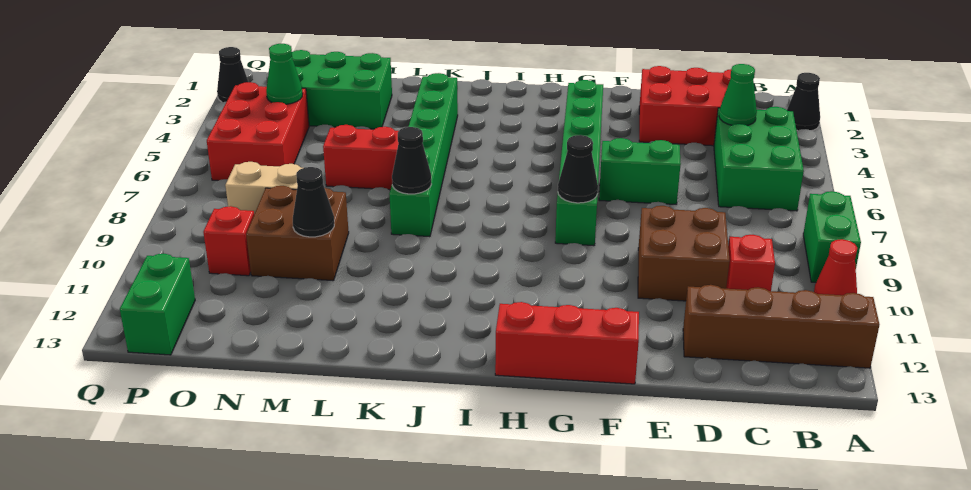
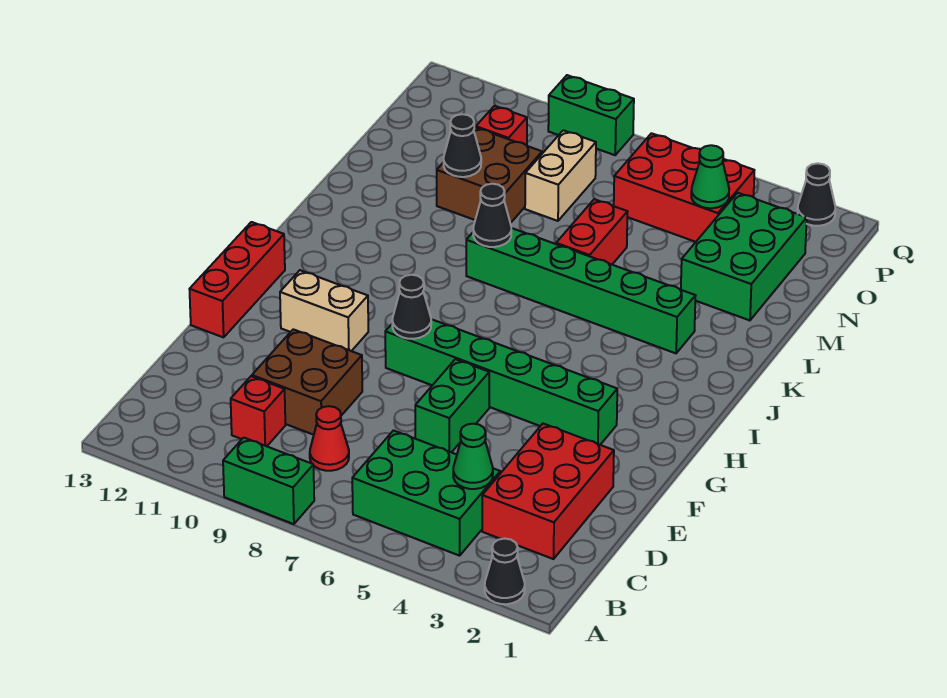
red cone A10 level 1 -> red cone C8 level 1
brown brick A12:D12 level 1 -> none
none -> tan brick G10:G11 level 1
green brick P12:P13 level 1 -> green brick Q8:Q9 level 1

